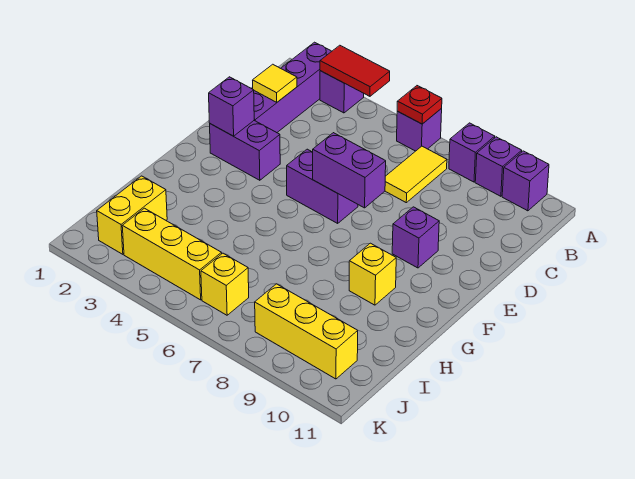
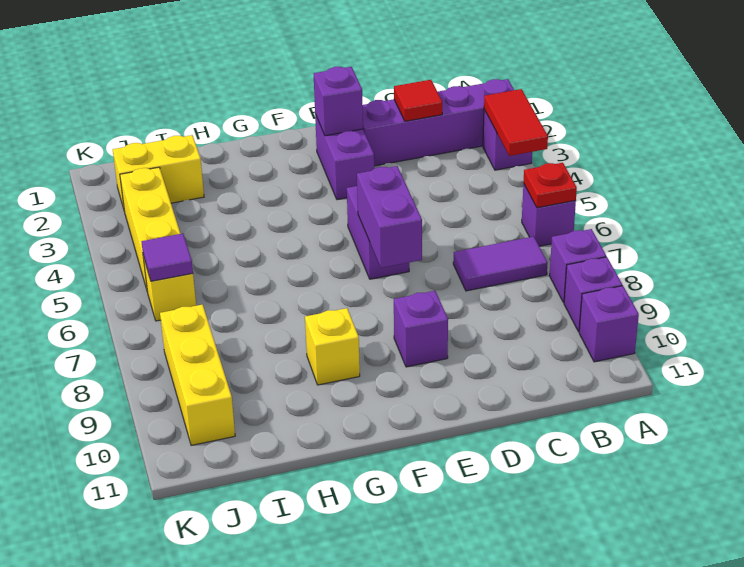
yellow tile B7:C7 level 1 -> purple tile B7:C7 level 1
yellow tile C2 level 2 -> red tile C2 level 2
none -> purple tile J6 level 2

